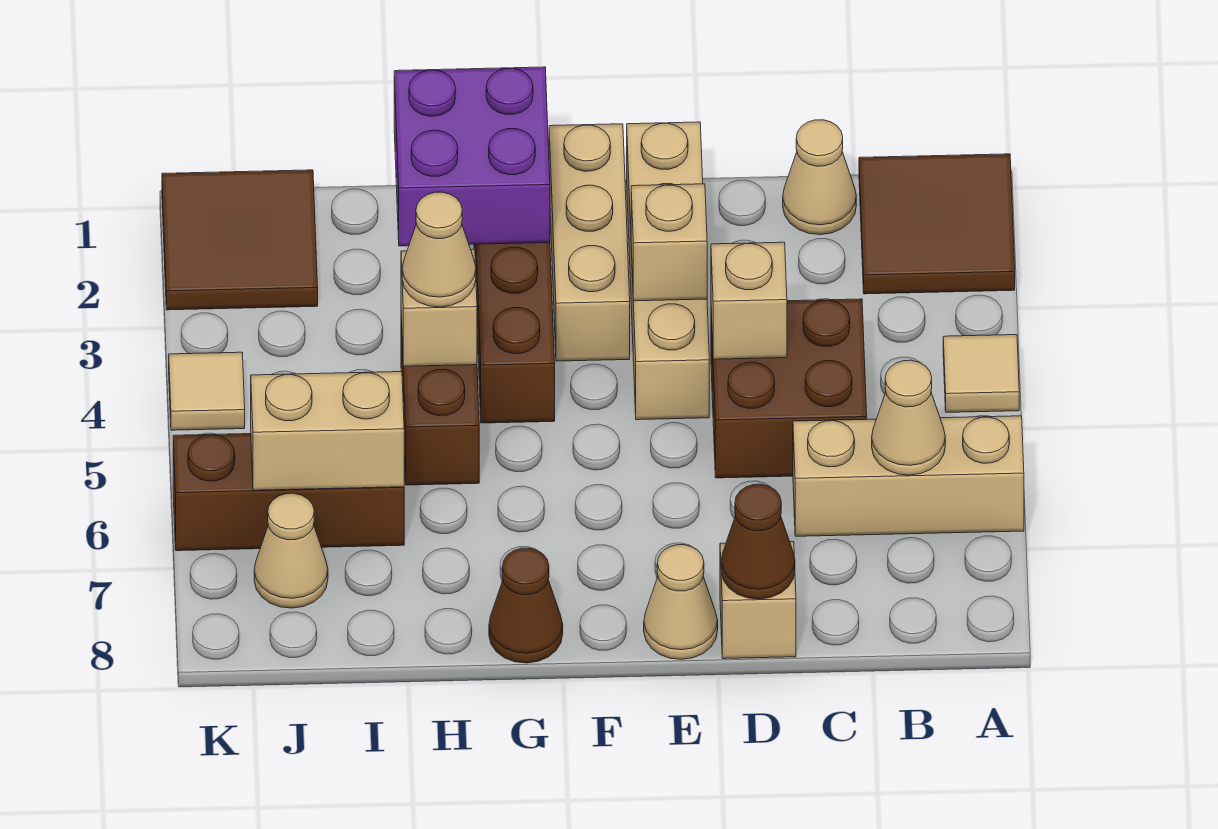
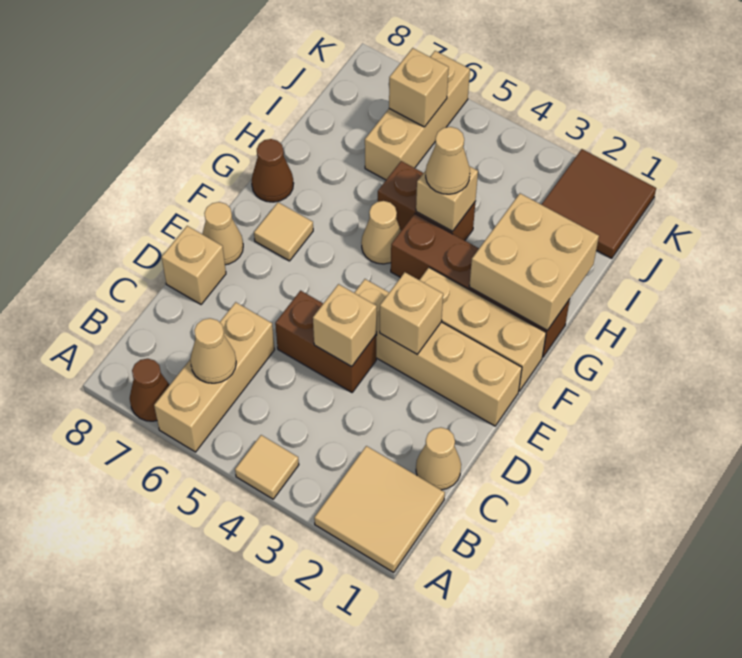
brown tile A1:B2 level 1 -> tan tile A1:B2 level 1
brown brick C4:D5 level 1 -> brown brick D4:D5 level 1
brown cone D8 level 2 -> brown cone A7 level 1
purple brick G1:H2 level 2 -> tan brick G1:H2 level 2
brown brick I6:K6 level 1 -> tan brick I6:K6 level 1
tan brick I6:J6 level 2 -> tan brick J6 level 2
tan cone J7 level 1 -> tan cone G5 level 1
tan tile K4 level 1 -> tan tile F7 level 1

